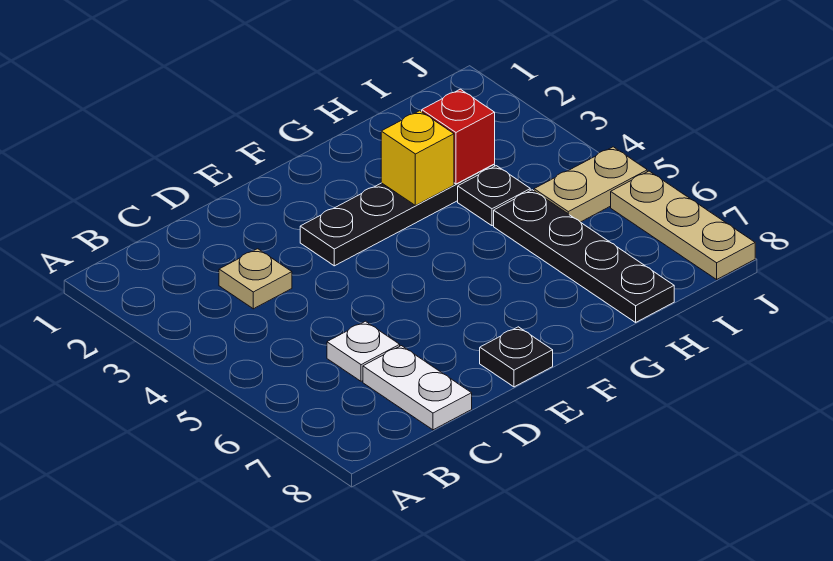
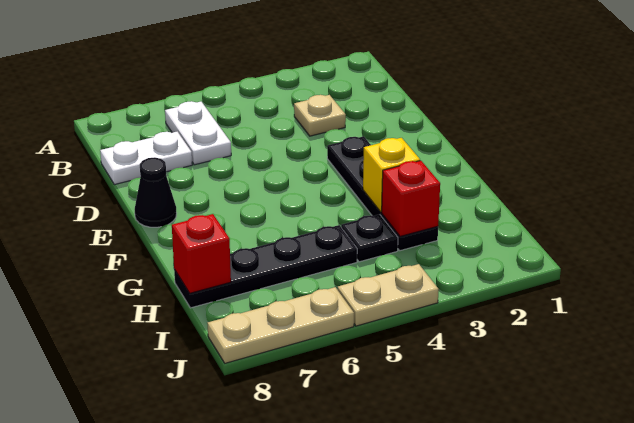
white plate C6 level 1 -> white plate B6:C6 level 1
black plate E8 level 1 -> black cone E8 level 1
none -> red brick H8 level 2
tan plate I5:J5 level 1 -> tan plate J4:J5 level 1

